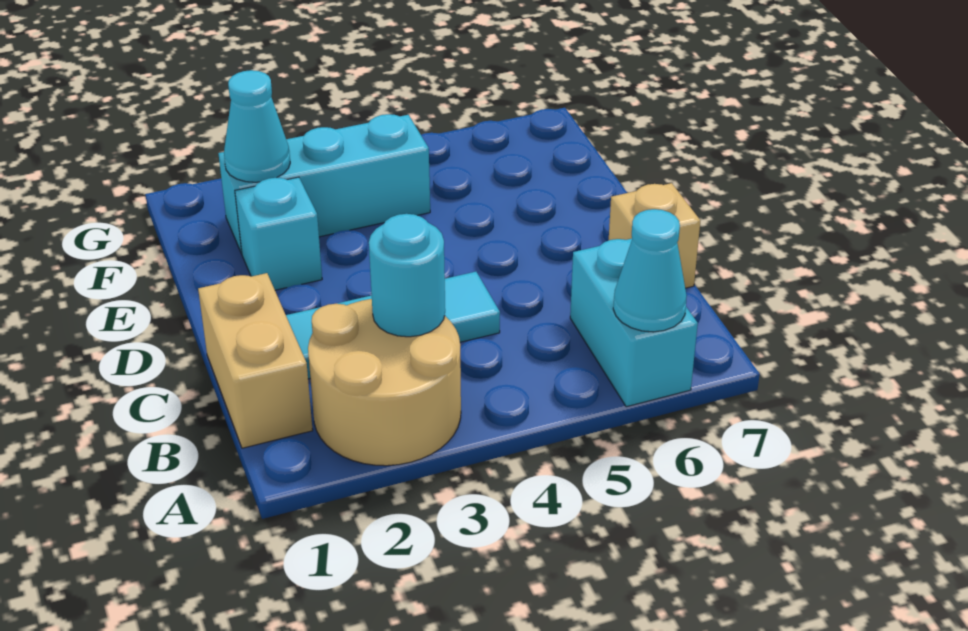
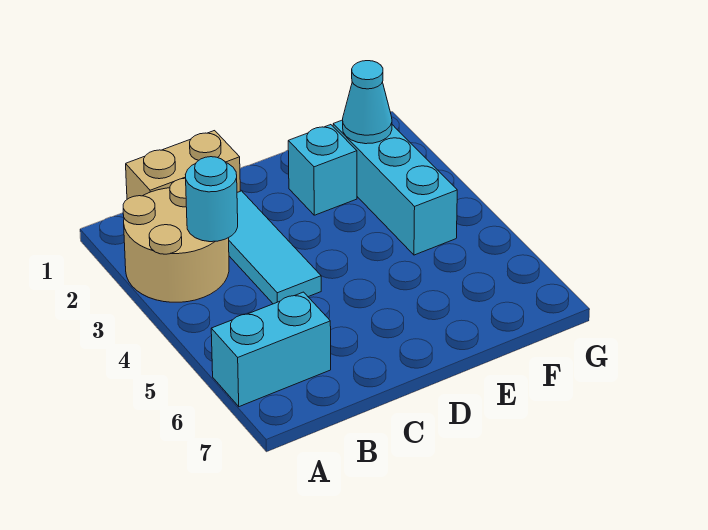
cyan cone A6 level 2 -> none
tan brick C7 level 1 -> none

